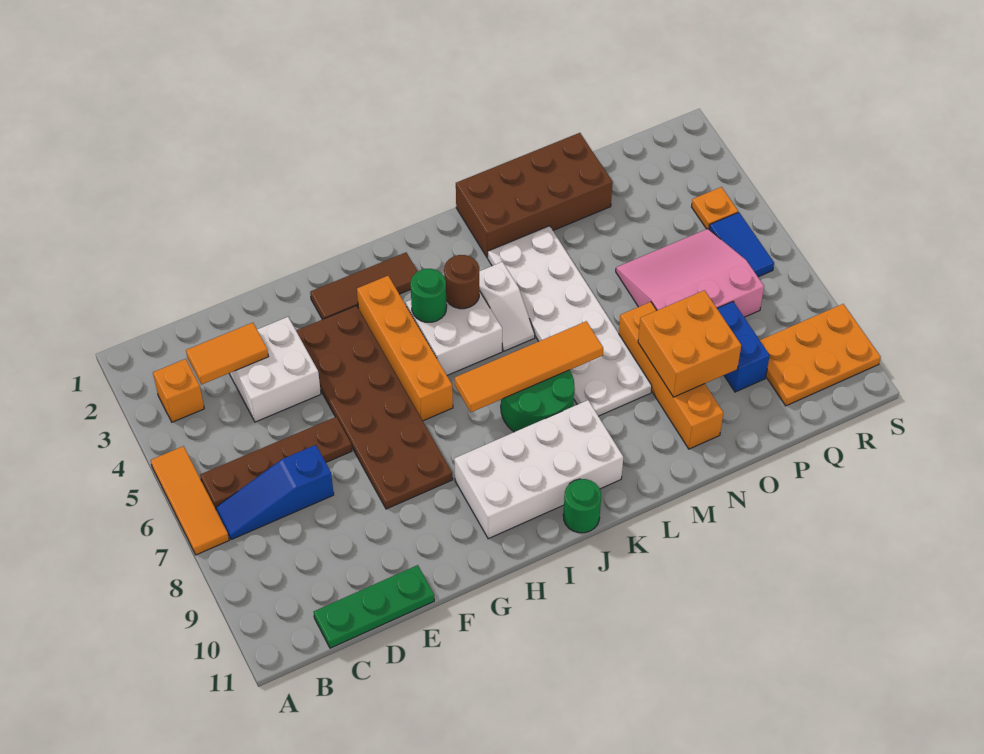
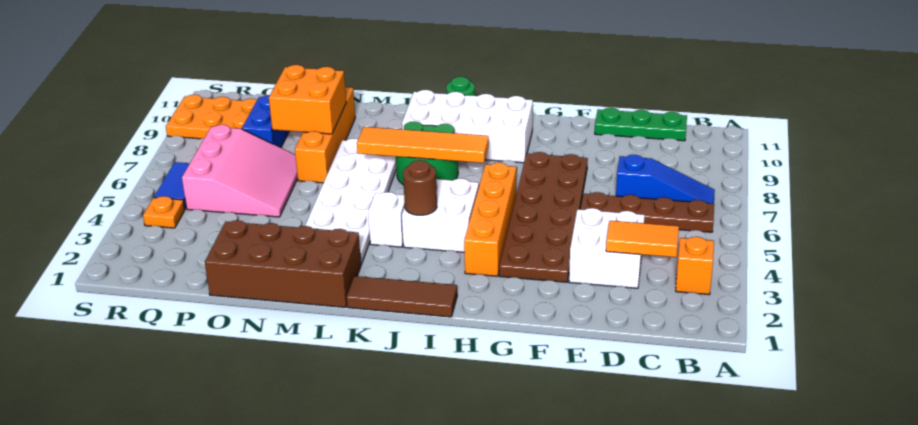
orange tile A5:A7 level 1 -> none
brown tile G2:I2 level 1 -> brown tile I1:K1 level 1
green round brick I4 level 2 -> none
pink slope O5:Q7 level 1 top 7 -> pink slope O5:Q7 level 1 top Q

